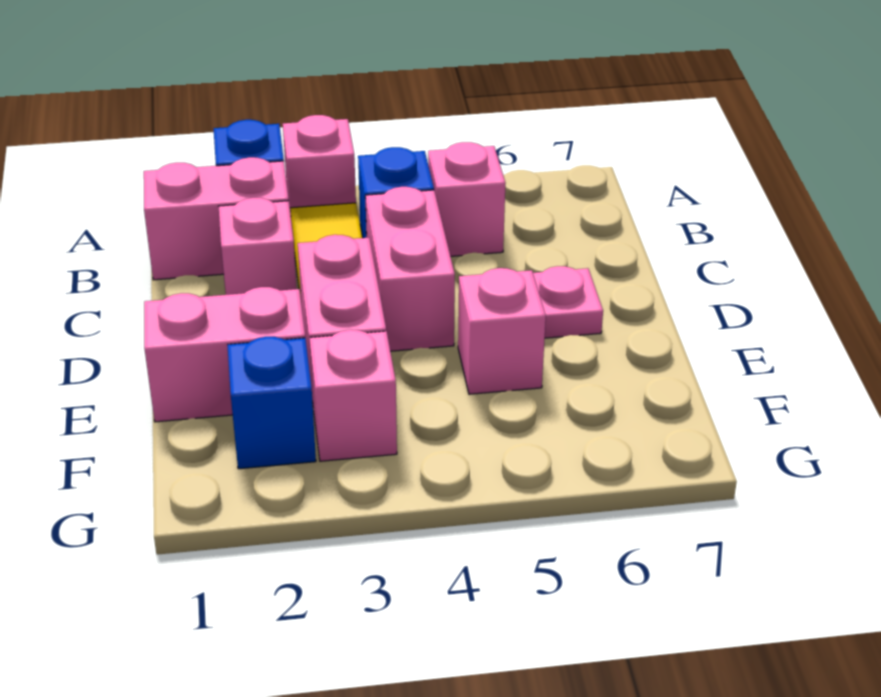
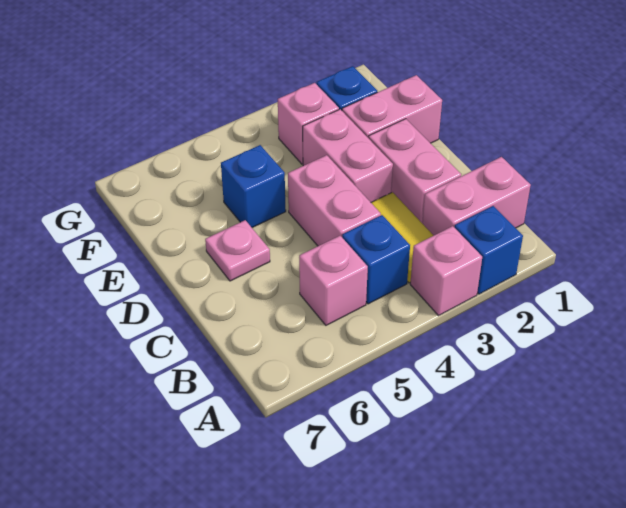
pink brick C2 level 1 -> pink brick C2:D2 level 1
pink brick E5 level 1 -> blue brick E5 level 1

